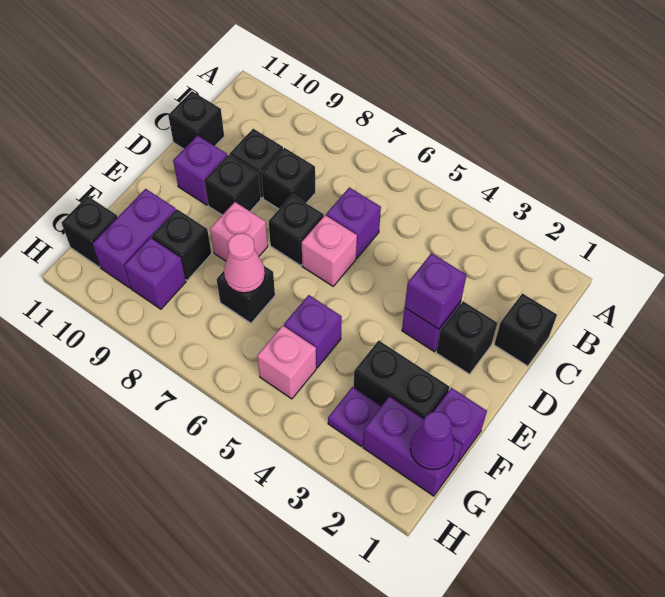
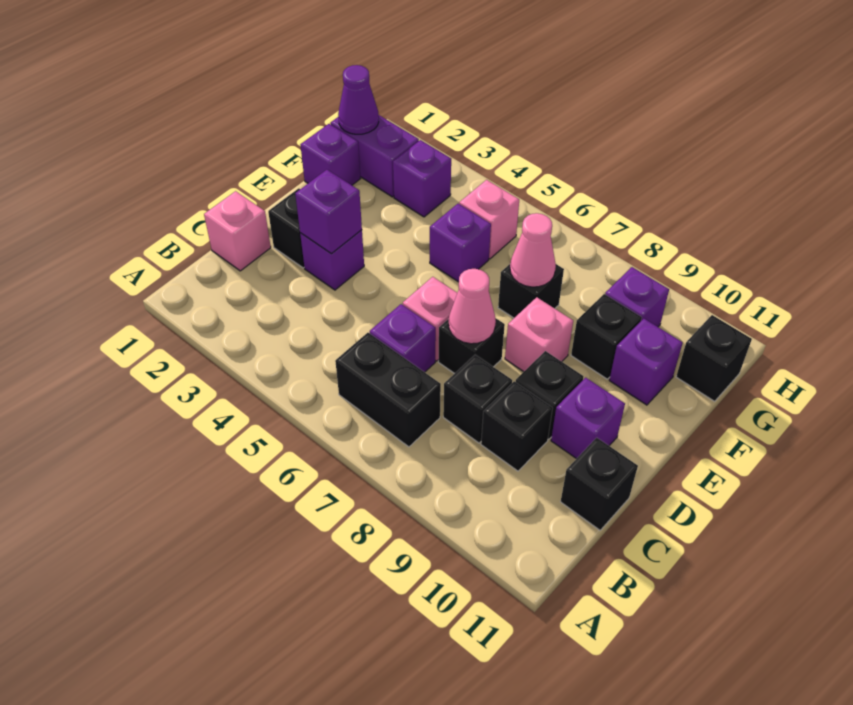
black brick C1 level 1 -> pink brick C1 level 1
none -> pink cone D7 level 2
black brick F2:F3 level 1 -> black brick B6:B7 level 1
purple brick F10:G10 level 1 -> purple brick F10 level 1
purple plate G3 level 1 -> purple brick G3 level 1

